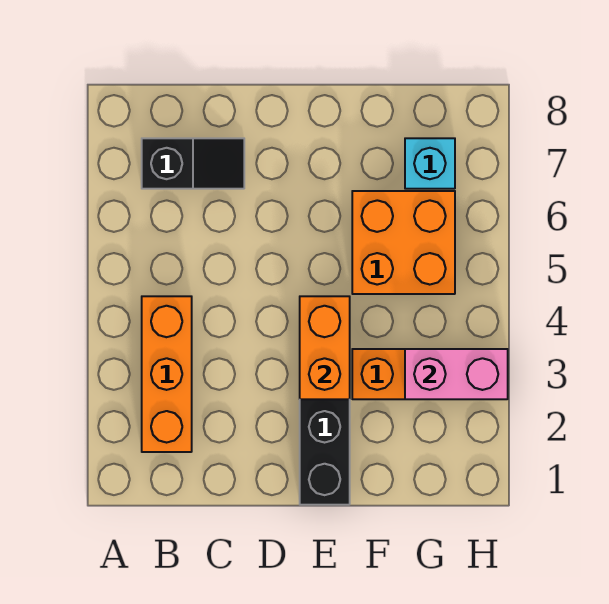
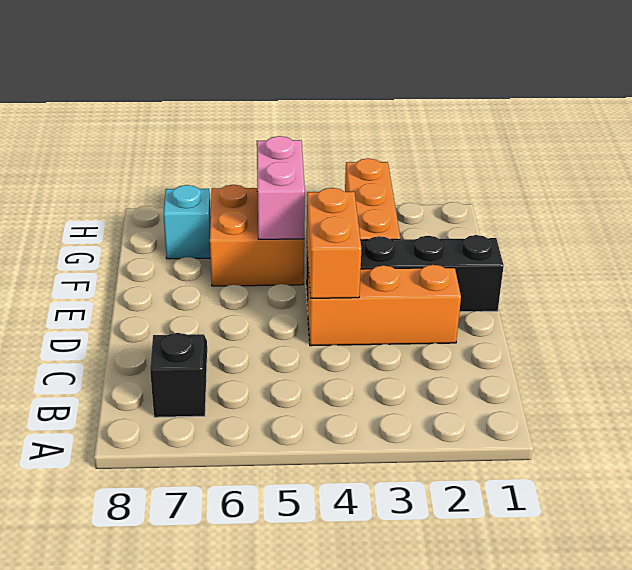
orange brick B2:B4 level 1 -> orange brick D2:D4 level 1
orange brick E3:E4 level 2 -> orange brick D4:E4 level 2
pink brick G3:H3 level 2 -> pink brick F5:G5 level 2

